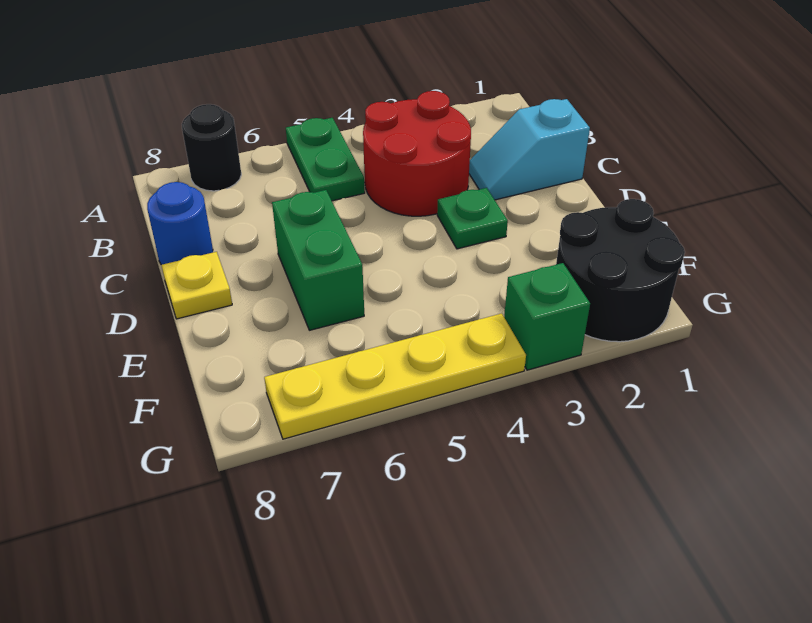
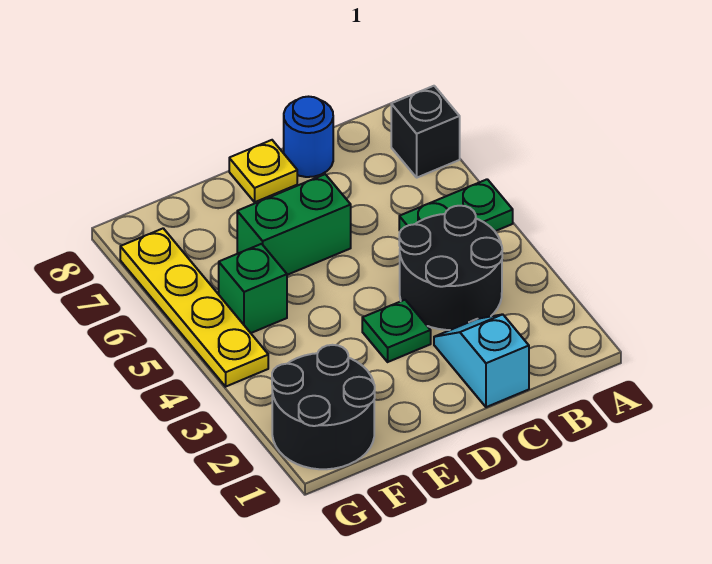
black round brick A7 level 1 -> black brick A7 level 1
red round brick B3:C4 level 1 -> black round brick B3:C4 level 1
green brick G3 level 1 -> green brick F5 level 1

